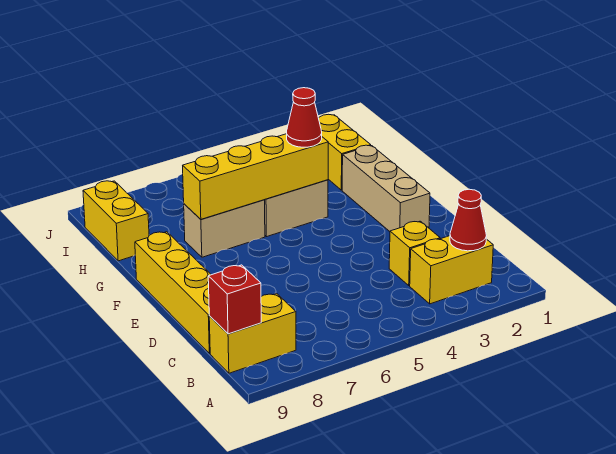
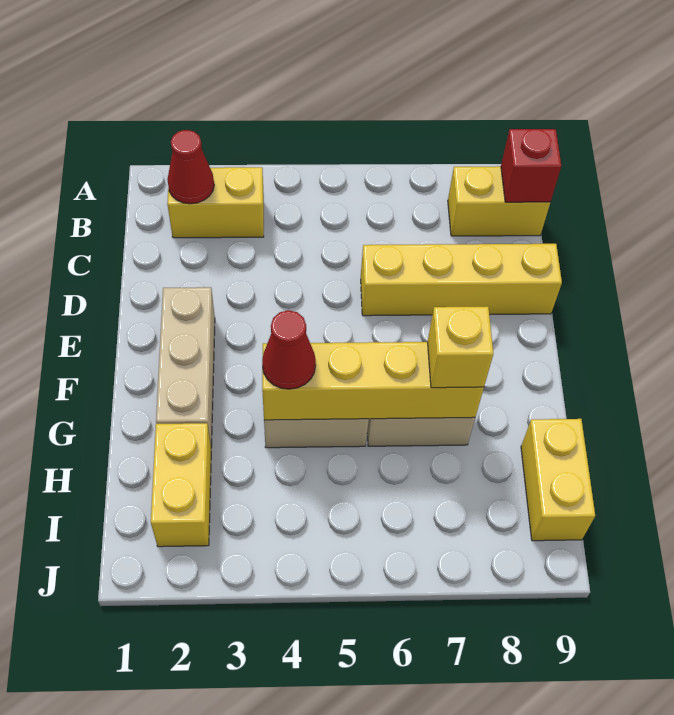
yellow brick C3 level 1 -> yellow brick G7 level 3
yellow brick C9:F9 level 1 -> yellow brick D6:D9 level 1

